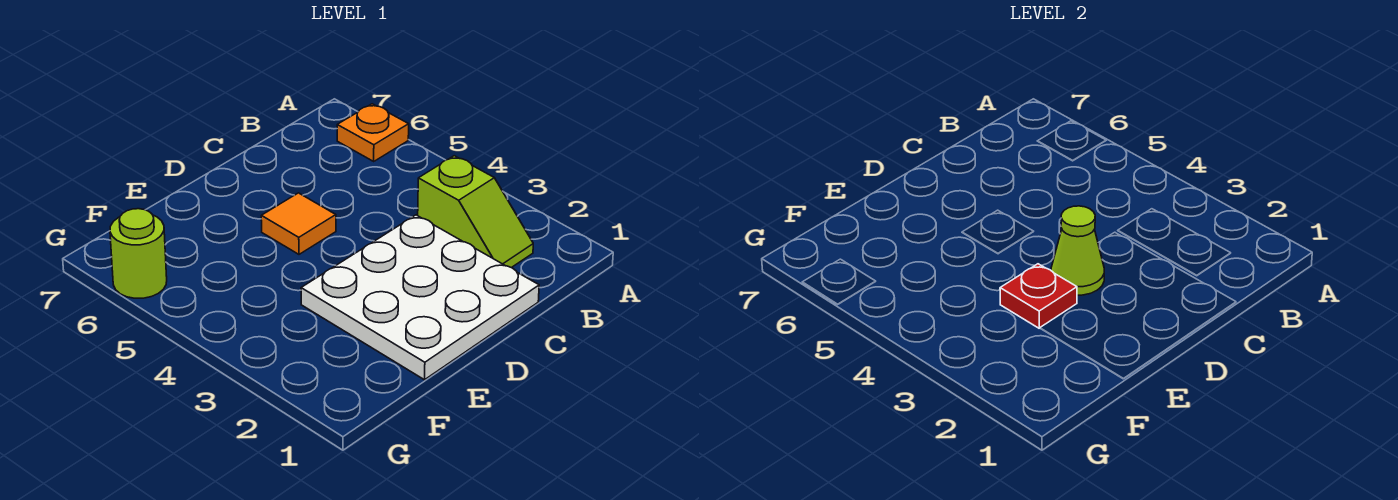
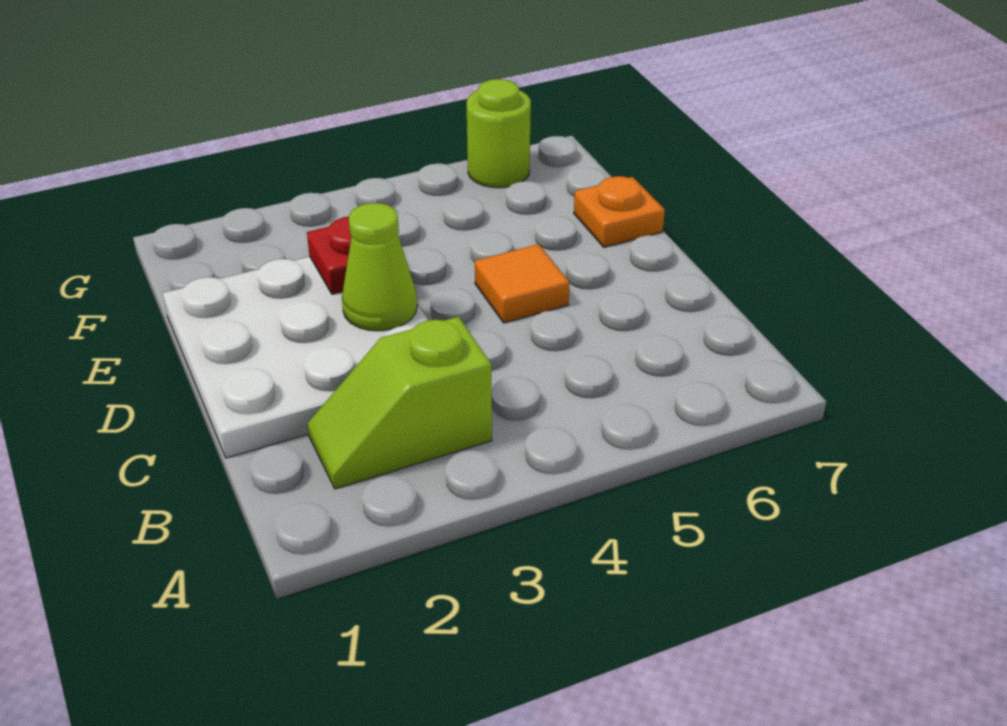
orange plate A6 level 1 -> orange plate E7 level 1

